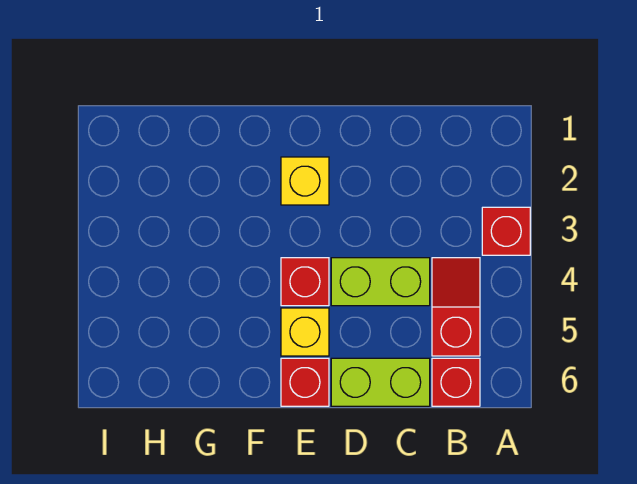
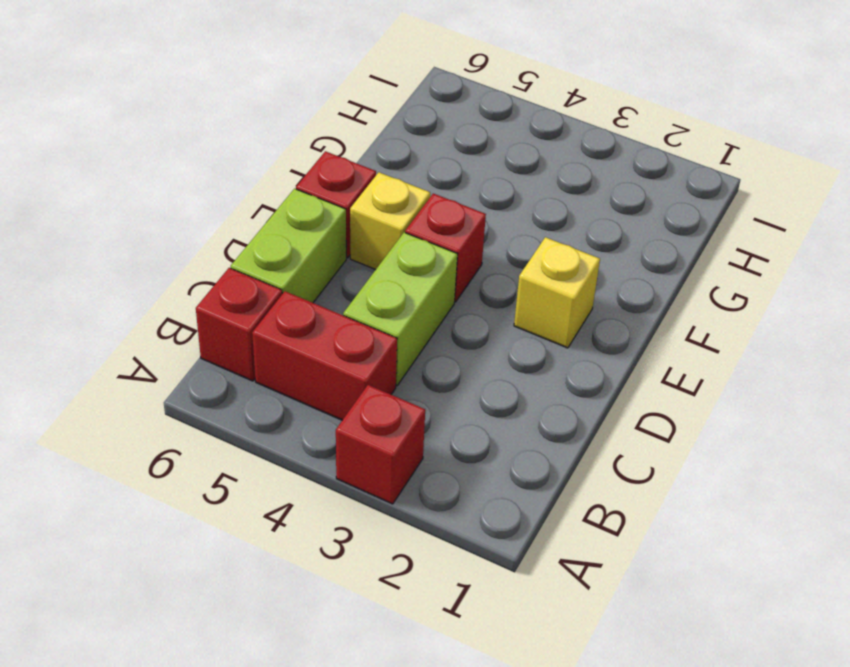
red slope B4:B5 level 1 top 5 -> red brick B4:B5 level 1

